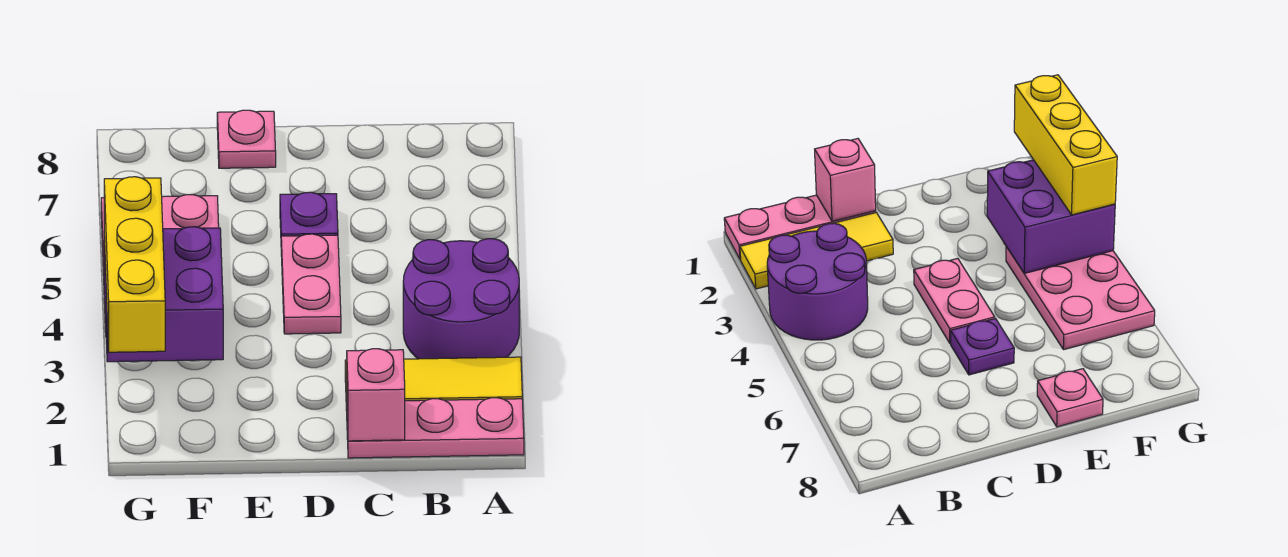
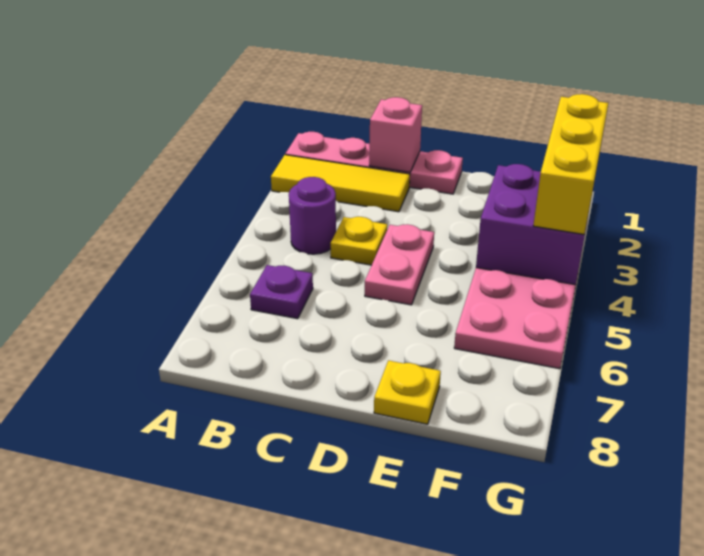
pink plate A1:C1 level 1 -> pink plate A1:D1 level 1
purple round brick A3:B4 level 1 -> purple round brick B4 level 1
none -> yellow plate C4 level 1
purple plate D6 level 1 -> purple plate B6 level 1
pink plate E8 level 1 -> yellow plate E8 level 1

